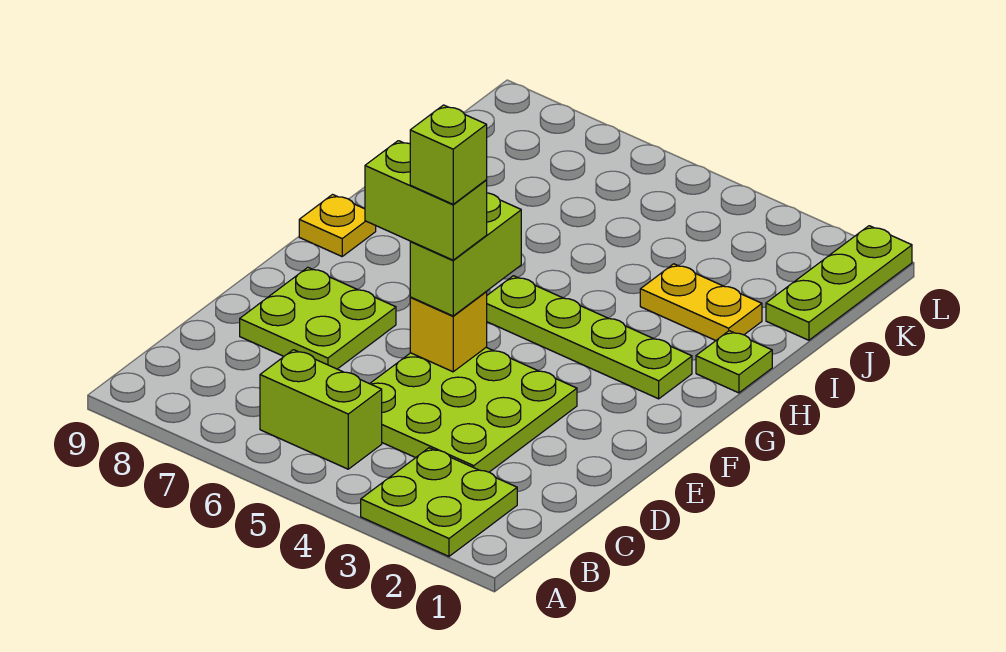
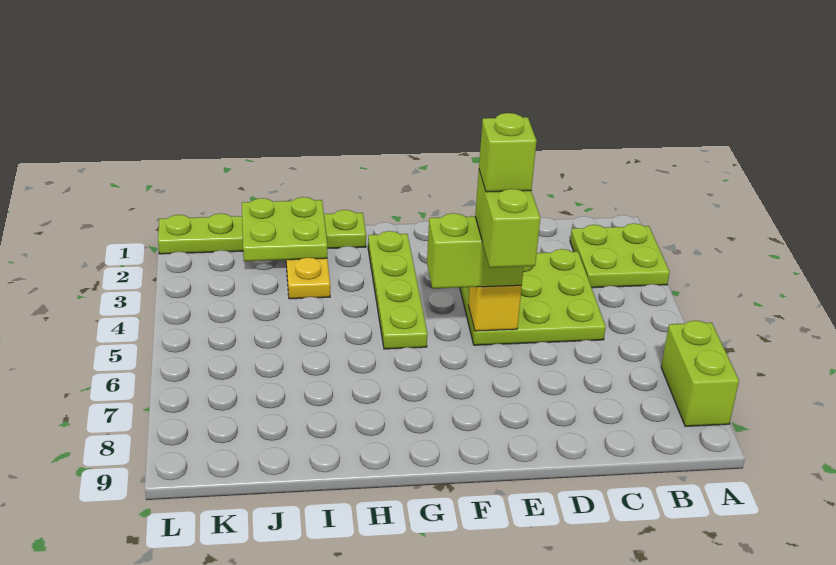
lime brick B5:B6 level 1 -> lime brick A7:A8 level 1
lime plate D7:E8 level 1 -> lime plate I1:J2 level 2
yellow plate G9 level 1 -> none

